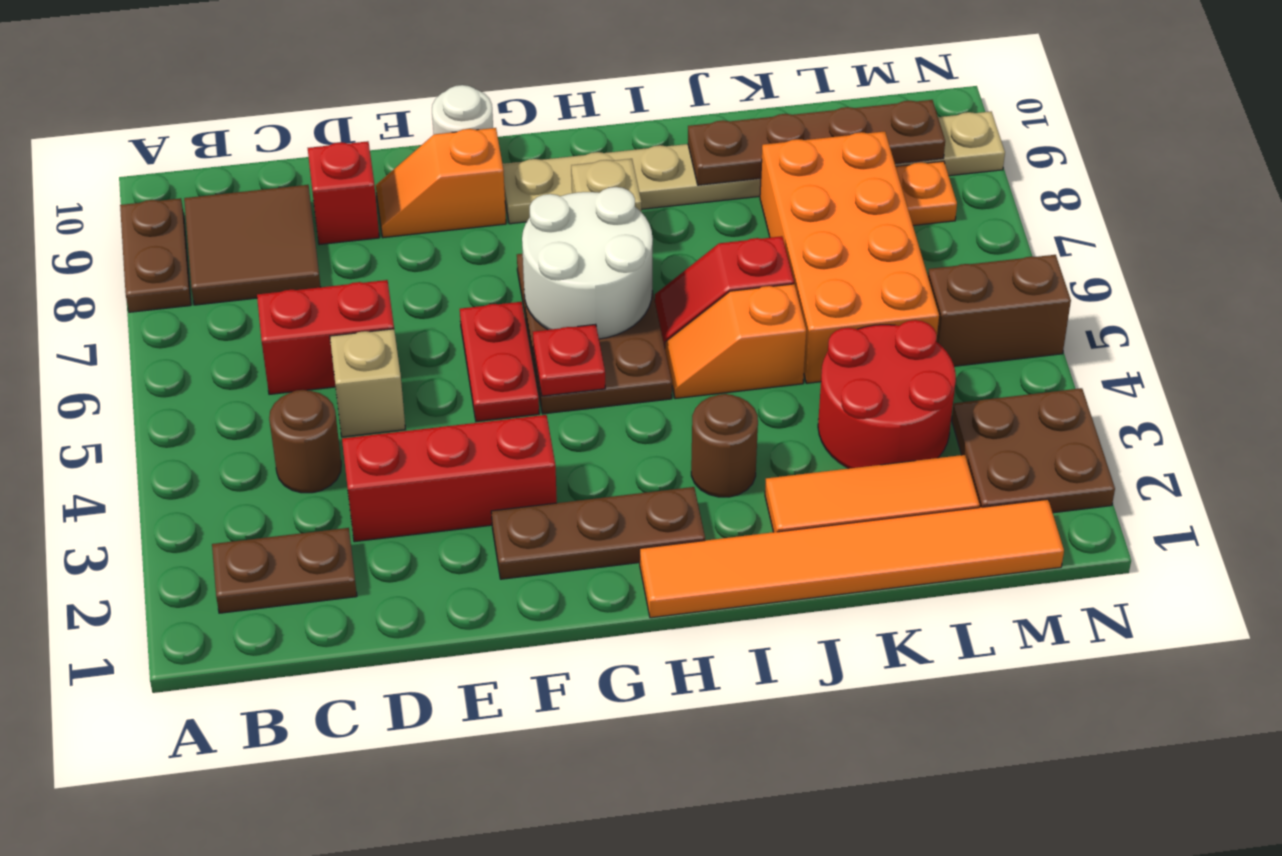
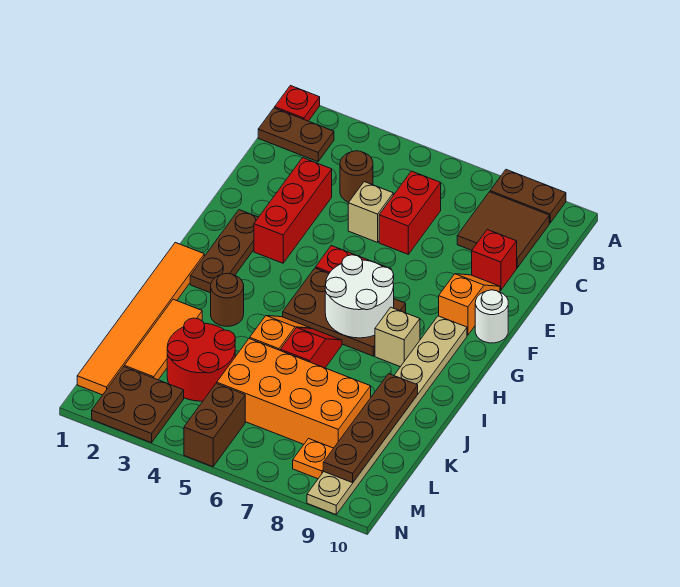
brown plate B2:C2 level 1 -> brown plate B1:B2 level 1
red plate G5 level 2 -> red plate A1 level 1

